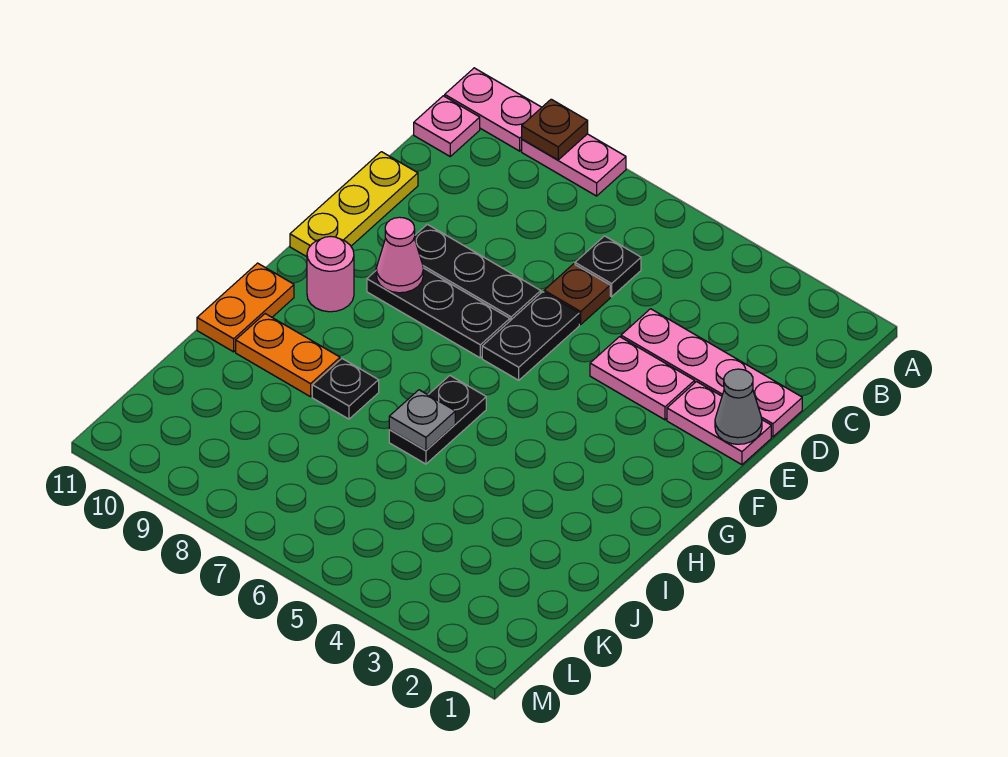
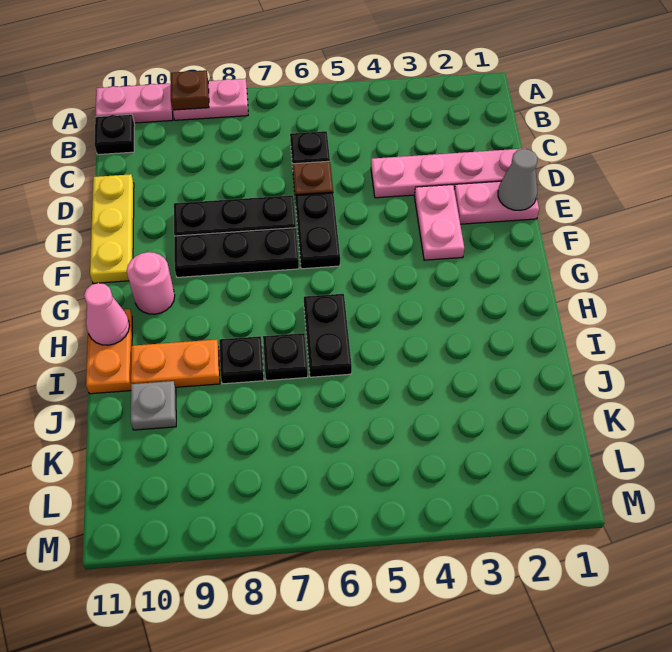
pink plate B11 level 1 -> black plate B11 level 1
pink plate E3:E4 level 1 -> pink plate E3:F3 level 1
pink cone F9 level 2 -> pink cone H11 level 2
grey plate I6 level 2 -> grey plate J10 level 1
none -> black plate I7 level 1

